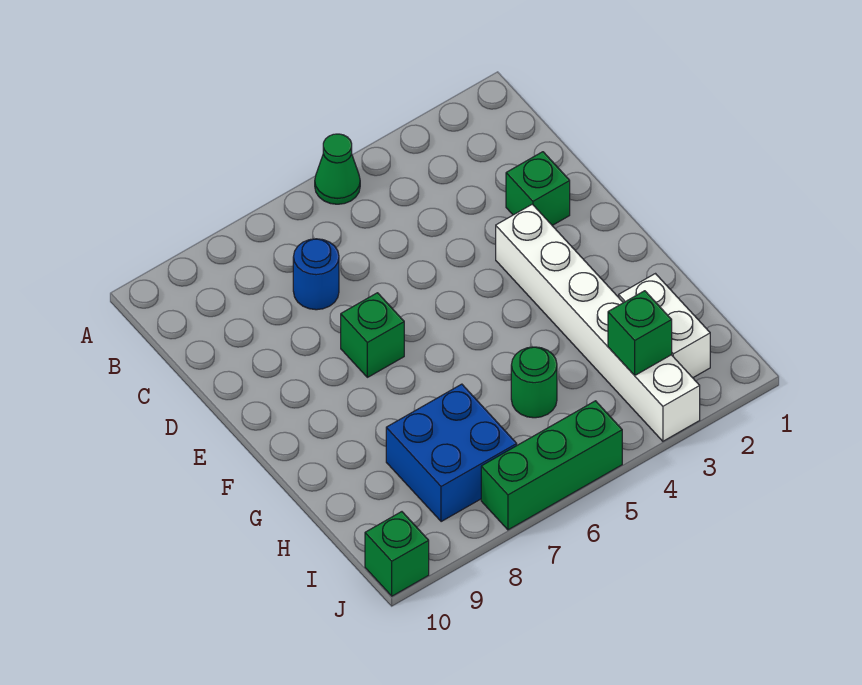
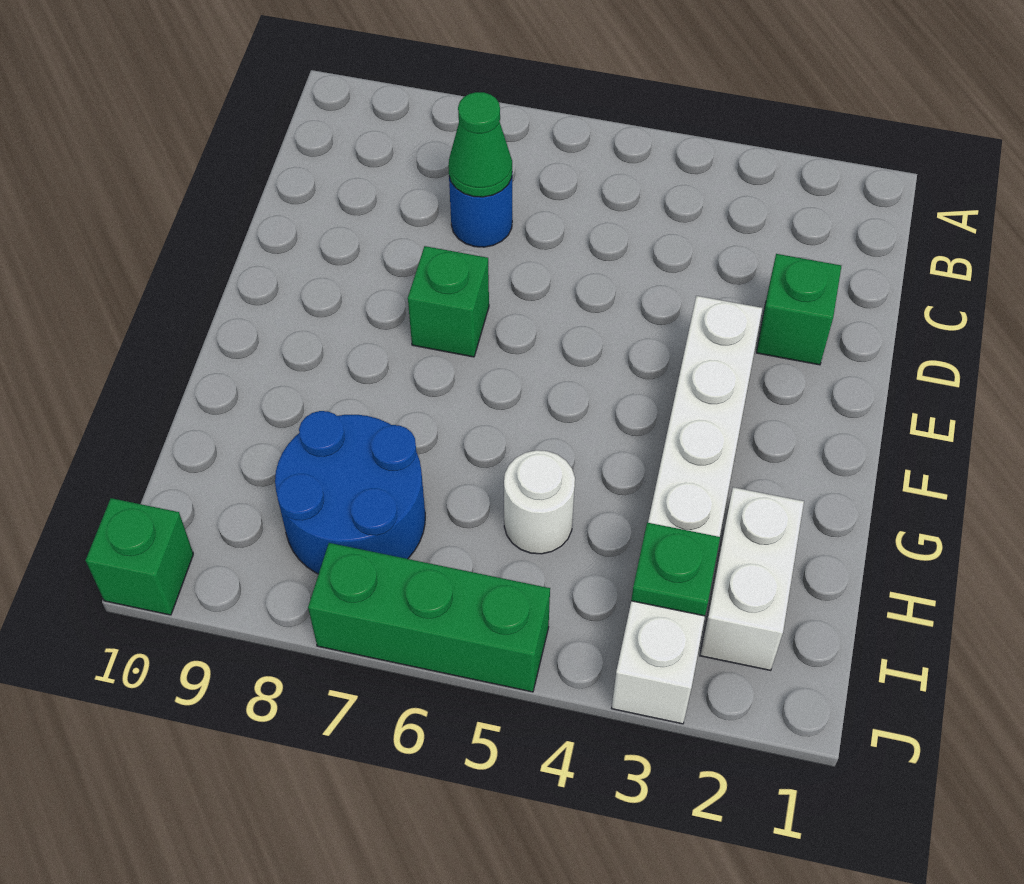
green cone A5 level 1 -> green cone C7 level 2
green round brick H5 level 1 -> white round brick H5 level 1
blue brick H7:I8 level 1 -> blue round brick H7:I8 level 1
green brick I3 level 2 -> green plate I3 level 2

